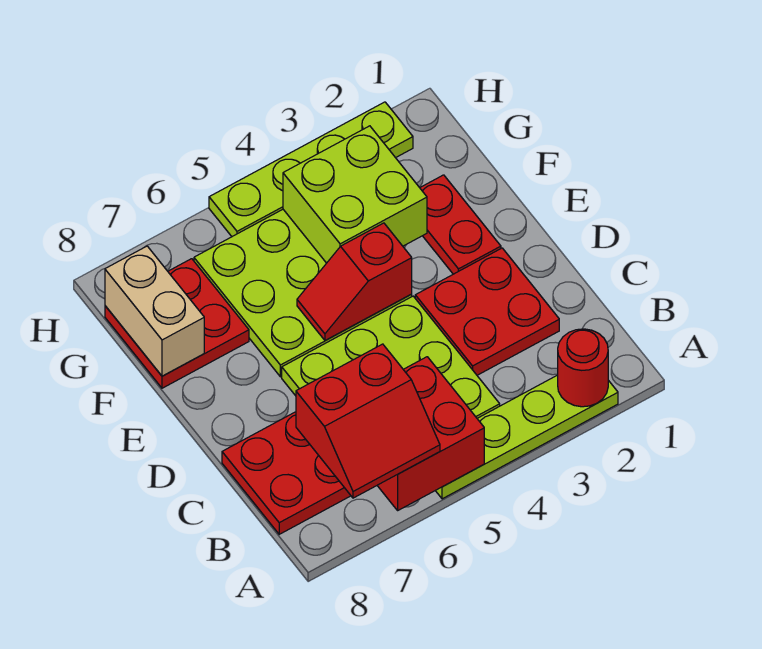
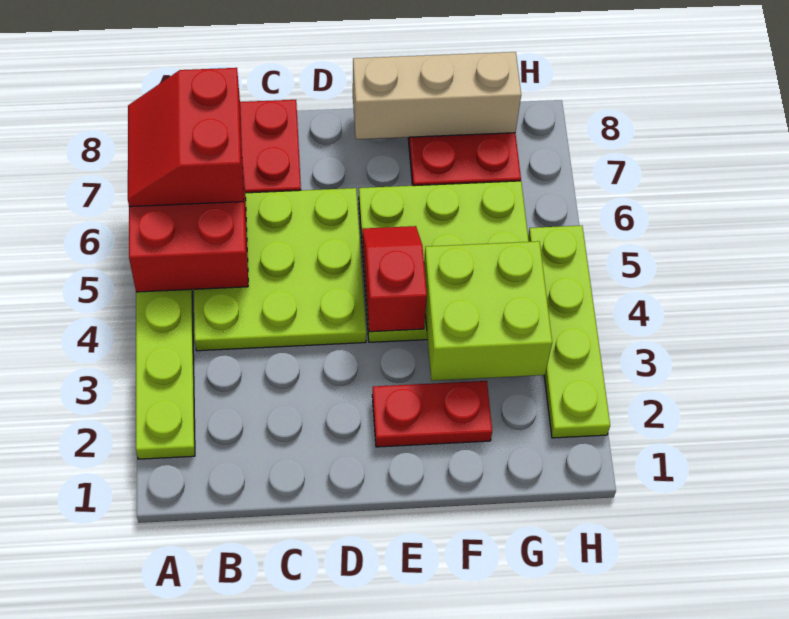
red round brick A2 level 2 -> none
red plate C2:D3 level 1 -> none
tan brick F8:G8 level 2 -> tan brick E8:G8 level 2

